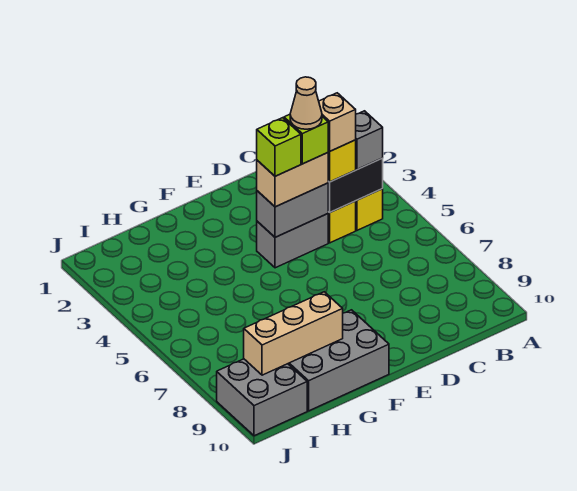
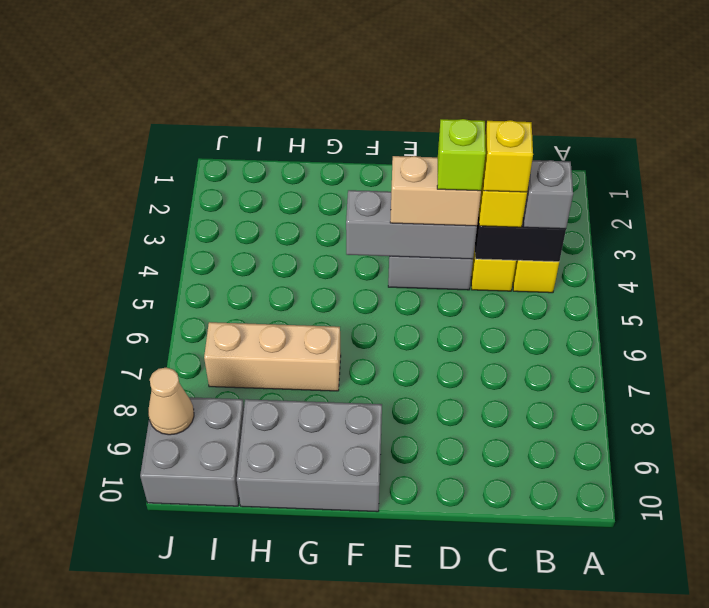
tan brick C4 level 4 -> yellow brick C4 level 4
grey brick D4:E4 level 2 -> grey brick D4:F4 level 2
tan cone D4 level 5 -> tan cone J9 level 2
lime brick E4 level 4 -> none
tan brick G9:I9 level 2 -> tan brick G7:I7 level 1

